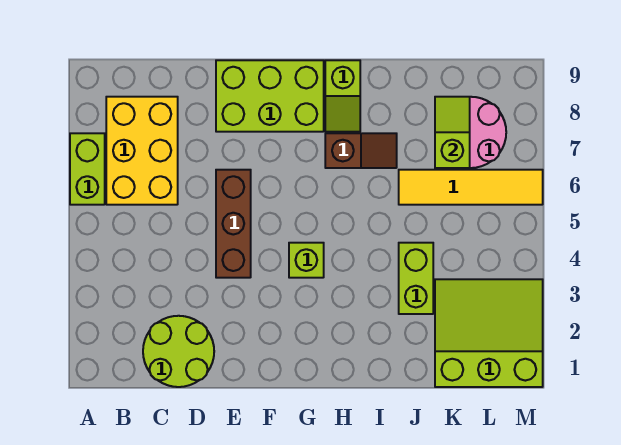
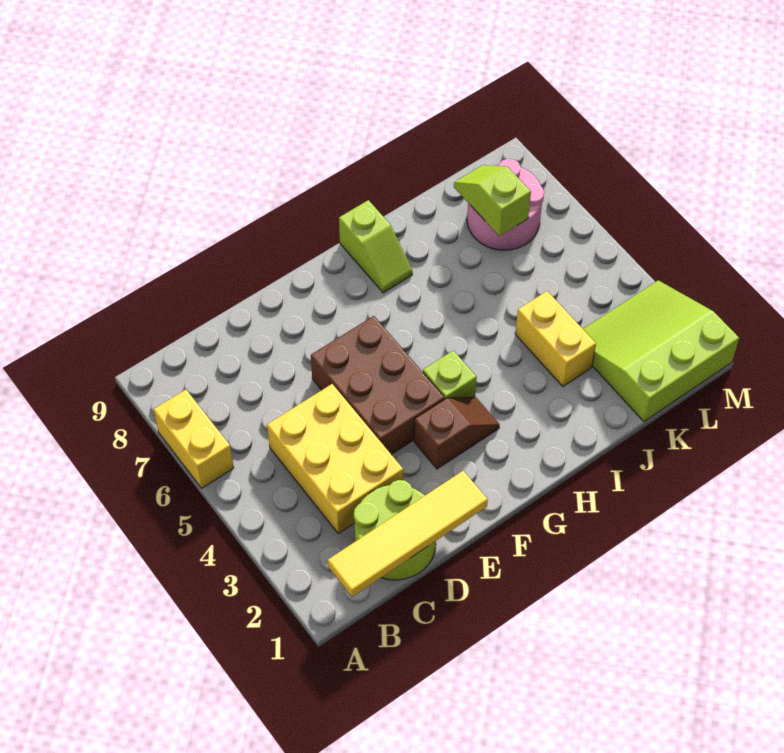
lime brick A6:A7 level 1 -> yellow brick A6:A7 level 1
yellow brick B6:C8 level 1 -> yellow brick C3:D5 level 1
brown brick E4:E6 level 1 -> brown brick E4:F6 level 1
lime brick E8:G9 level 1 -> none
brown slope H7:I7 level 1 top H -> brown slope F3:G3 level 1 top F
lime brick J3:J4 level 1 -> yellow brick J3:J4 level 1
yellow tile J6:M6 level 1 -> yellow tile B1:E1 level 2

